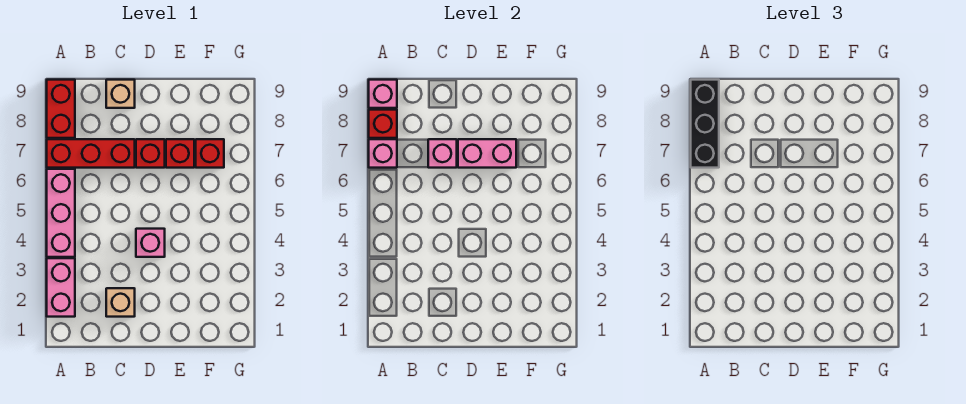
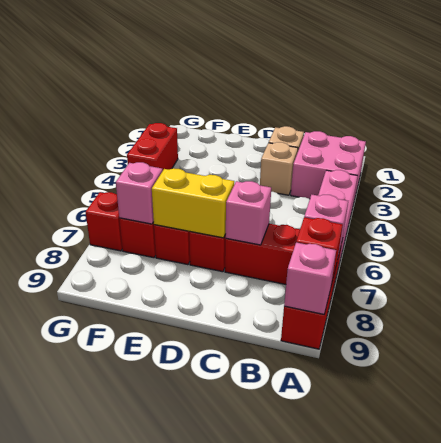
pink brick A2:A3 level 1 -> pink brick A2:B3 level 1
black brick A7:A9 level 3 -> none
tan brick C9 level 1 -> tan brick C3 level 1
pink brick D4 level 1 -> pink brick F7 level 2
pink brick D7:E7 level 2 -> yellow brick D7:E7 level 2
none -> red brick G3:G4 level 1
none -> red brick G7 level 1

